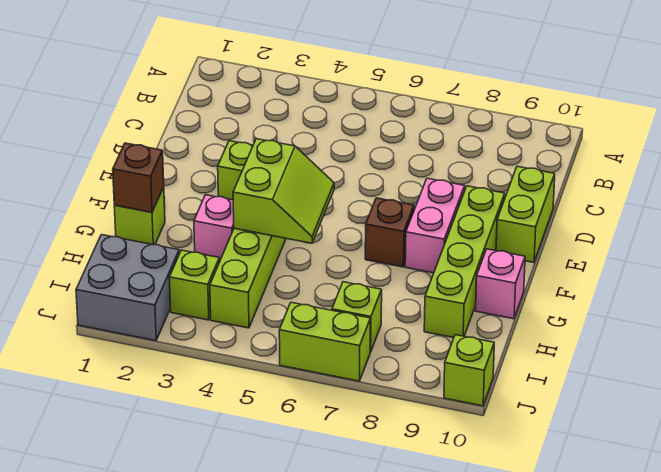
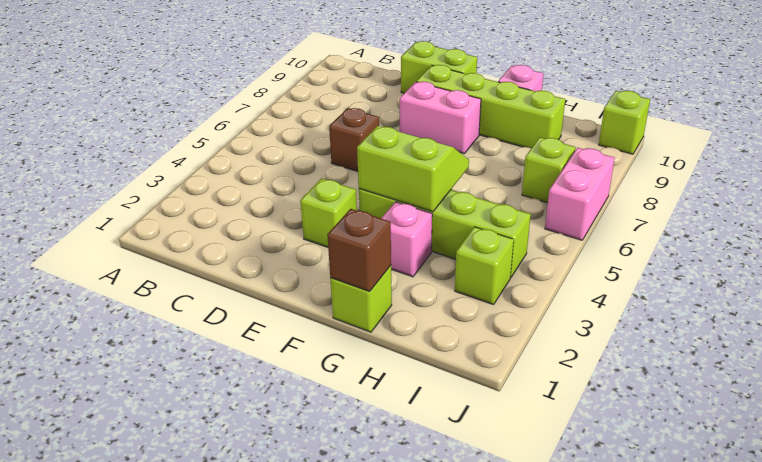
brown brick F7 level 1 -> brown brick D6 level 1
grey brick I1:J2 level 1 -> none
lime brick J6:J7 level 1 -> pink brick J6:J7 level 1

